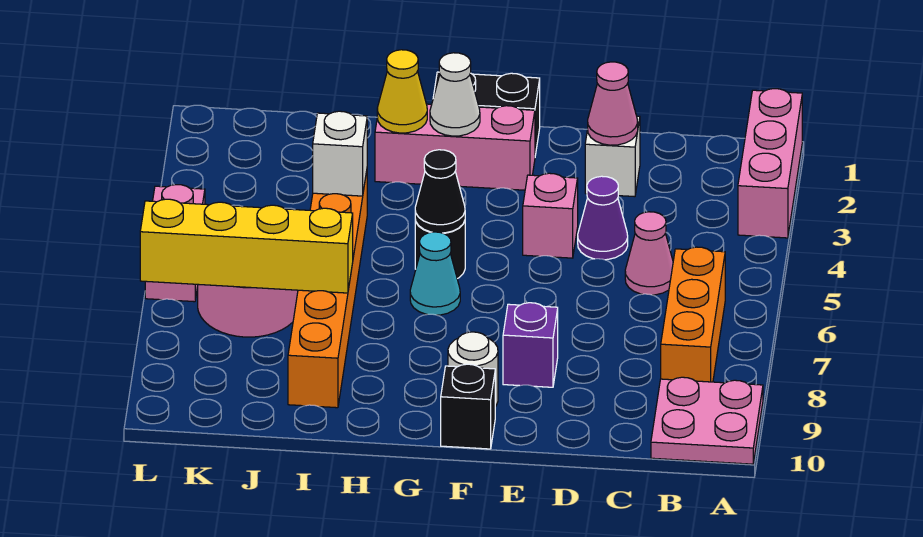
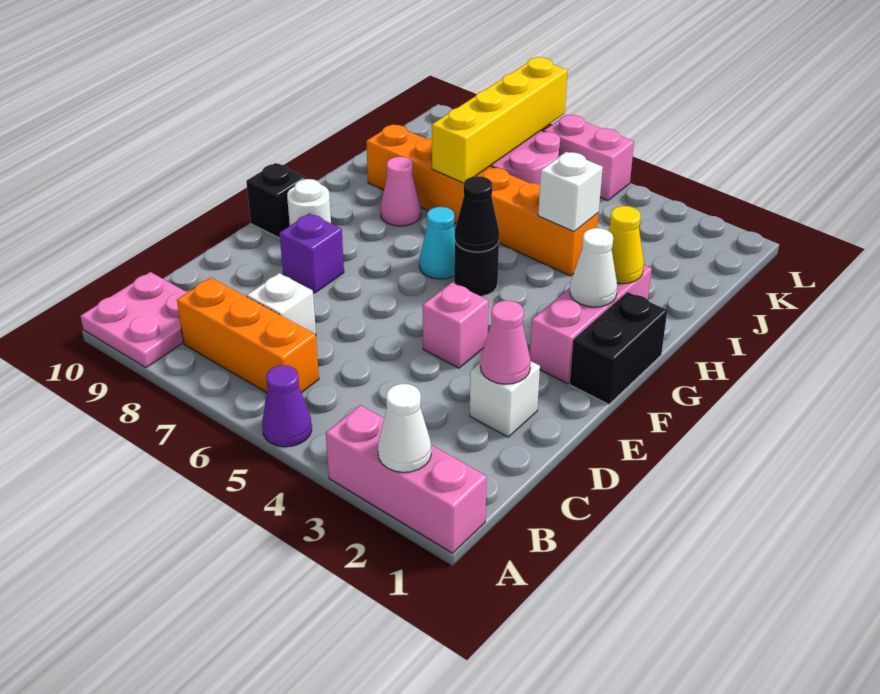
none -> white cone A2 level 2
pink cone C5 level 1 -> pink cone H8 level 1
none -> white brick C7 level 1
purple cone D4 level 1 -> purple cone A5 level 1

